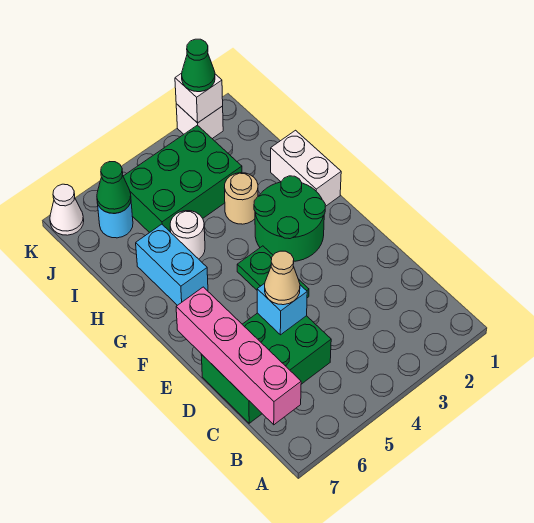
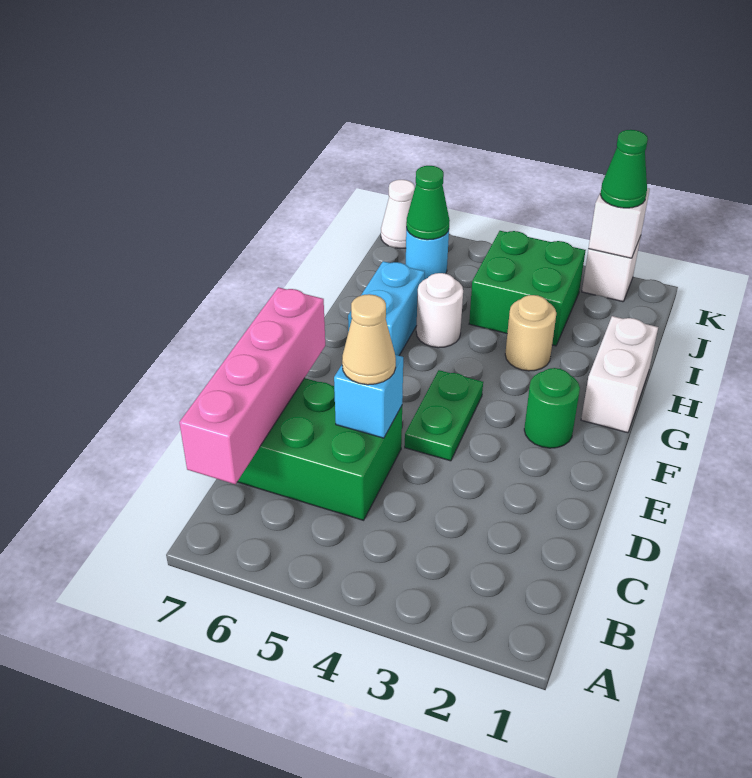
green round brick F2:G3 level 1 -> green round brick F2 level 1
green brick I3:J5 level 1 -> green brick I3:J4 level 1

